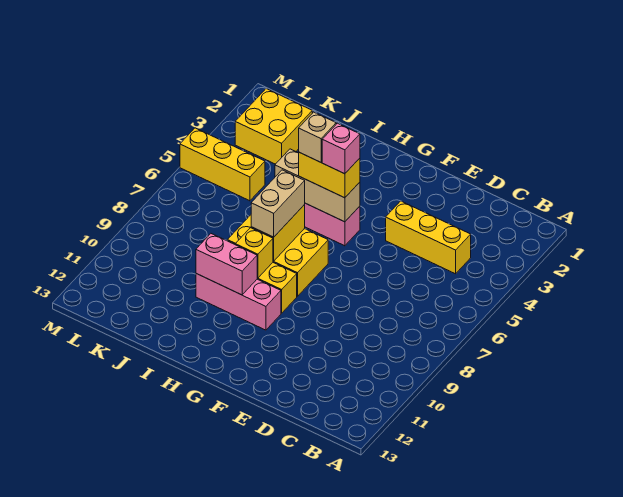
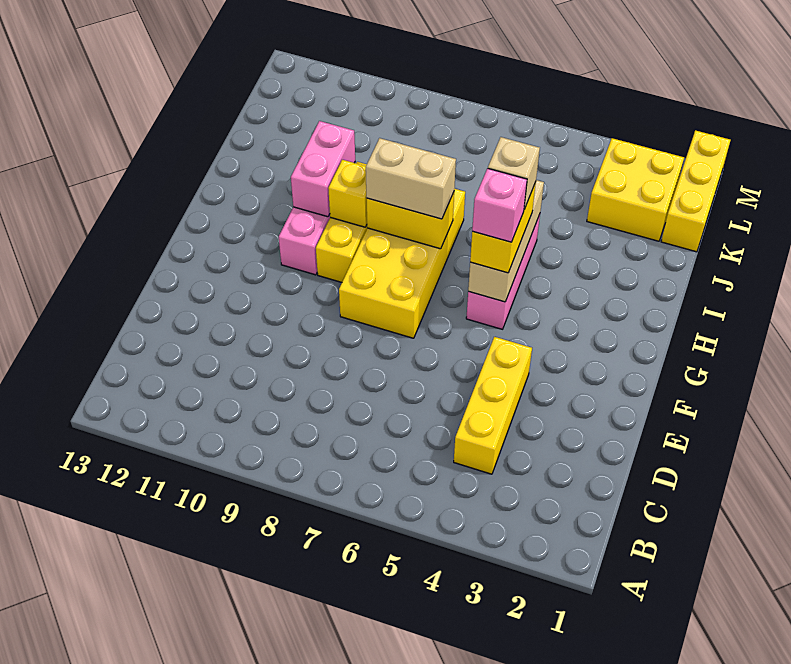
yellow brick G7:I8 level 1 -> yellow brick F7:I8 level 1
yellow brick K5:M5 level 1 -> yellow brick K1:M1 level 1

